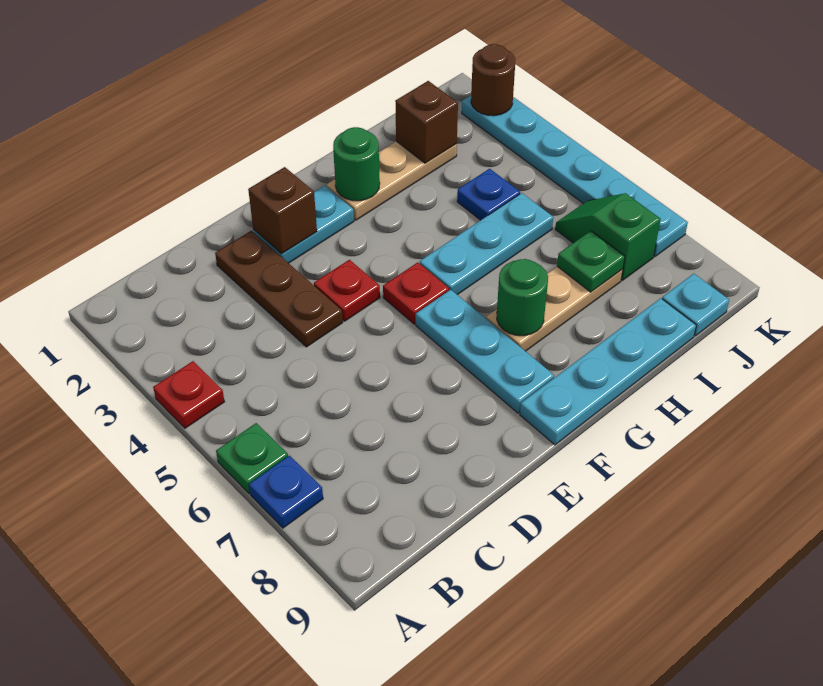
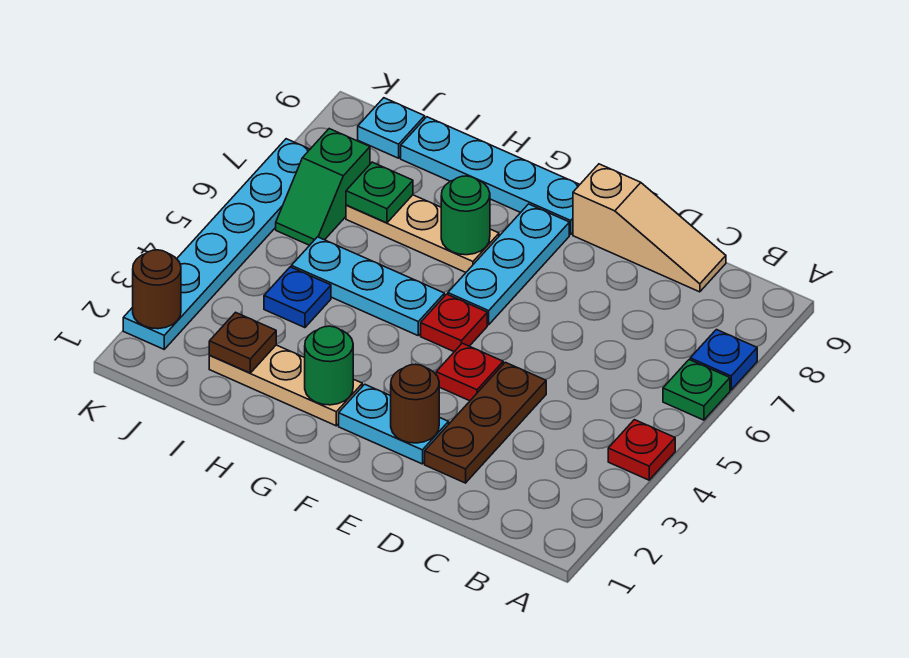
none -> tan slope C9:E9 level 1 top E
brown brick E2 level 2 -> brown round brick E2 level 2
brown brick I2 level 2 -> brown plate I2 level 2

